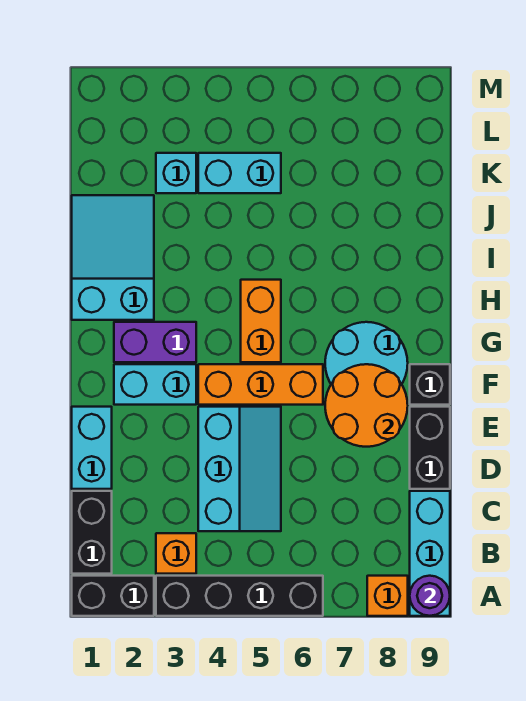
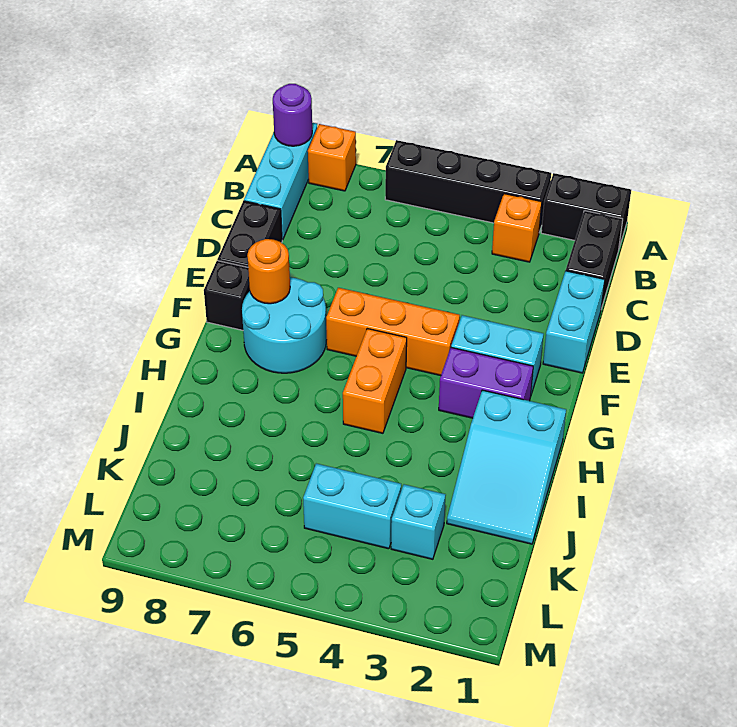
cyan slope C4:E5 level 1 top 4 -> none
orange round brick E7:F8 level 2 -> orange round brick F8 level 2

